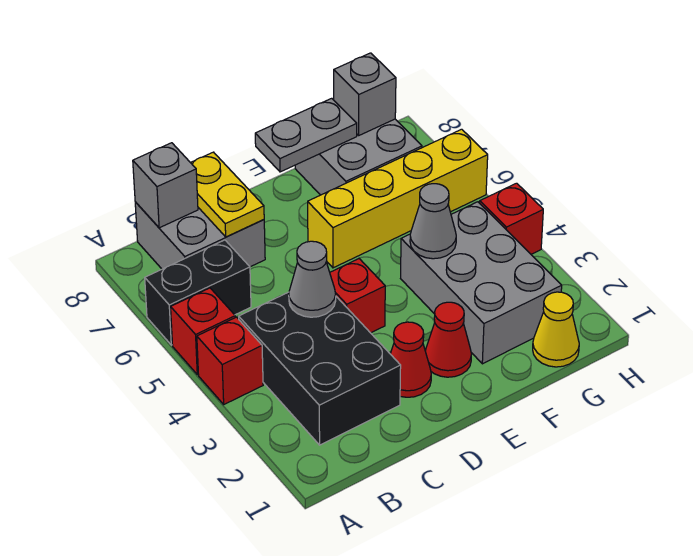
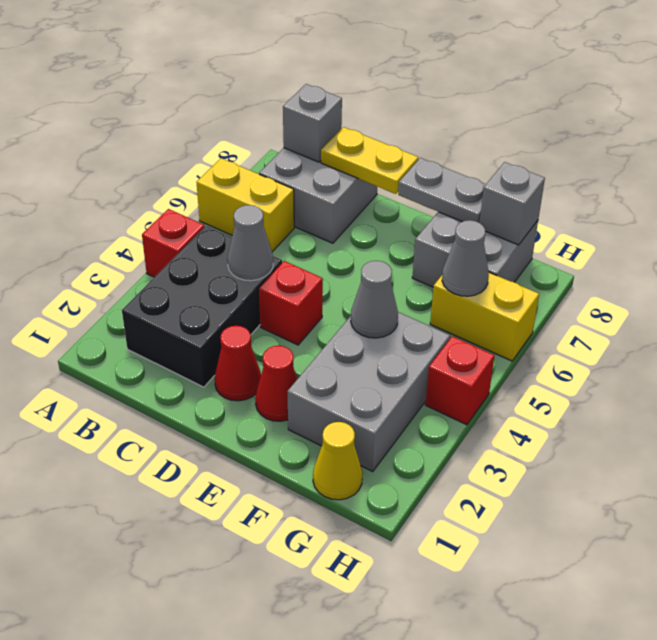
red brick A5 level 1 -> none
black brick A6:B6 level 1 -> yellow brick A6:B6 level 1
yellow plate C7:C8 level 2 -> yellow plate C8:D8 level 2
yellow brick E6:H6 level 1 -> yellow brick G6:H6 level 1
none -> grey cone G6 level 2

